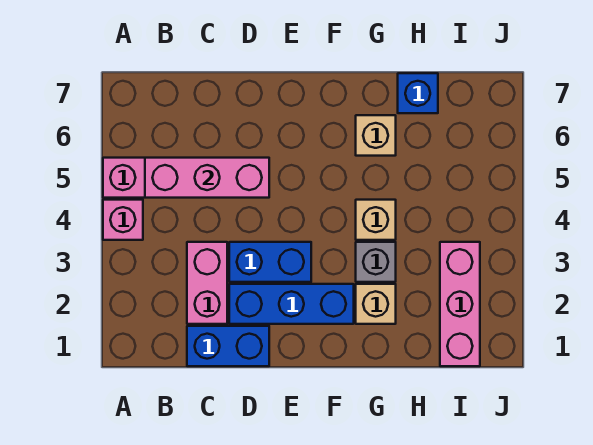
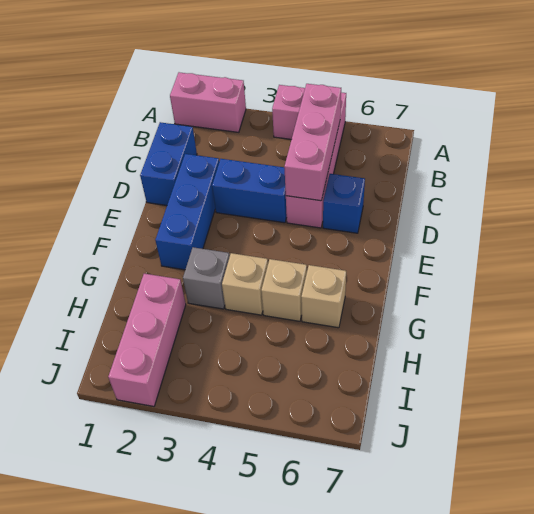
pink brick C2:C3 level 1 -> pink brick A1:A2 level 1
blue brick D3:E3 level 1 -> blue brick D3:D4 level 1
tan brick G2 level 1 -> tan brick G5 level 1
blue brick H7 level 1 -> blue brick D6 level 1
pink brick I1:I3 level 1 -> pink brick H2:J2 level 1

